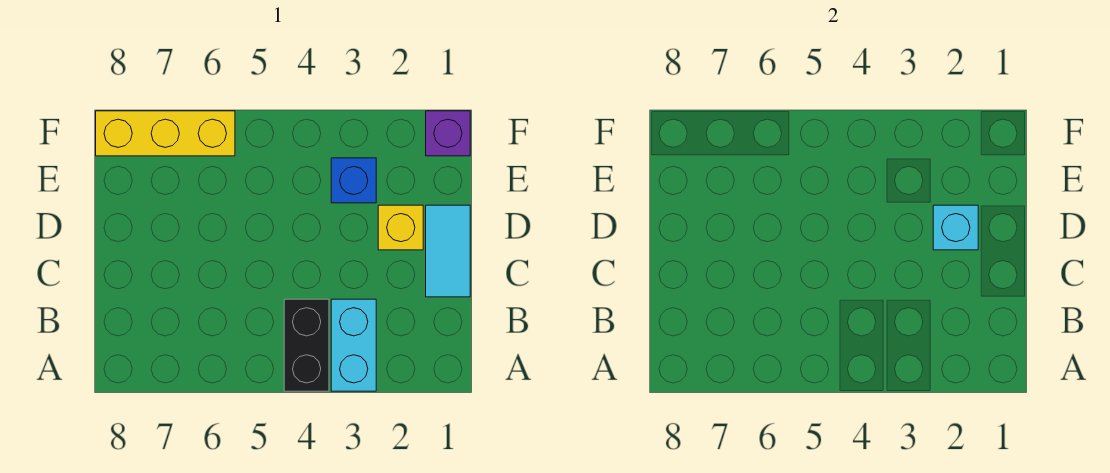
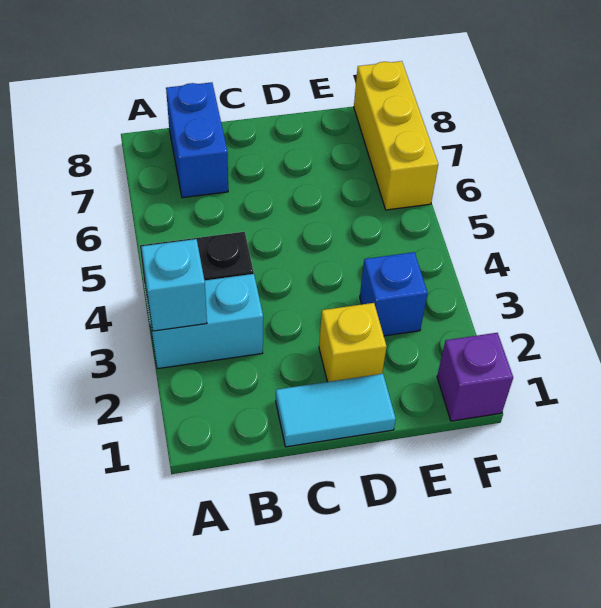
none -> blue brick B7:B8 level 1
cyan brick D2 level 2 -> cyan brick A3 level 2

